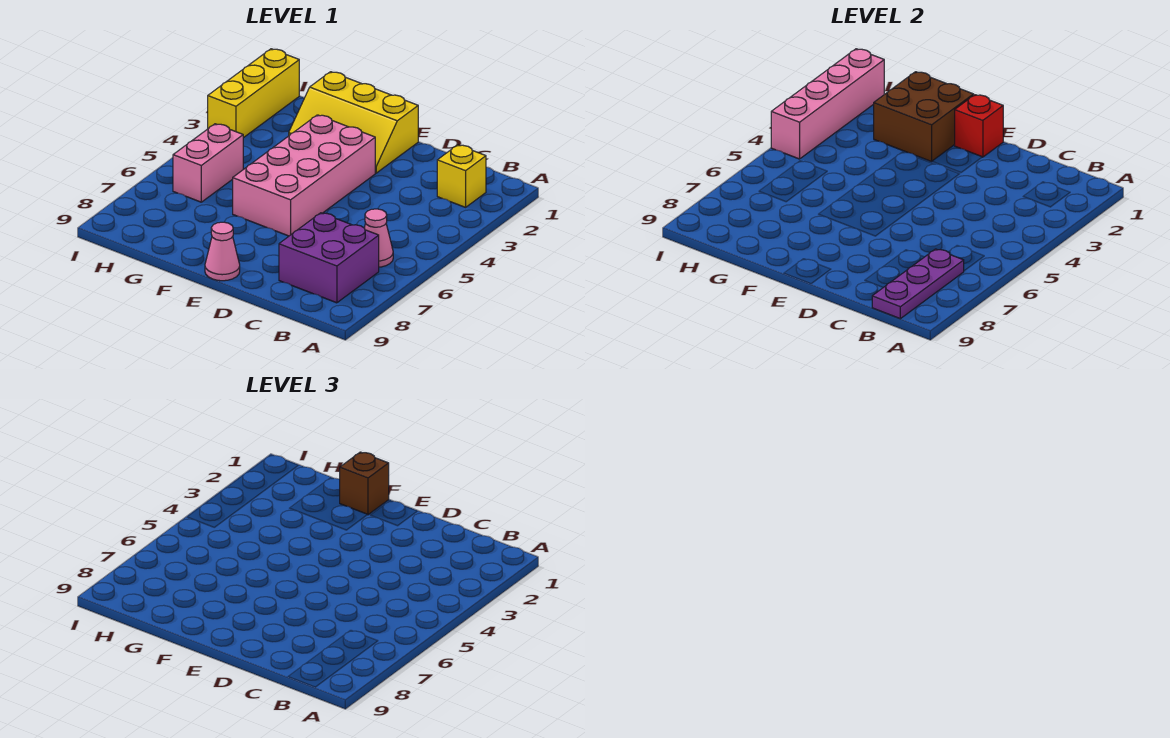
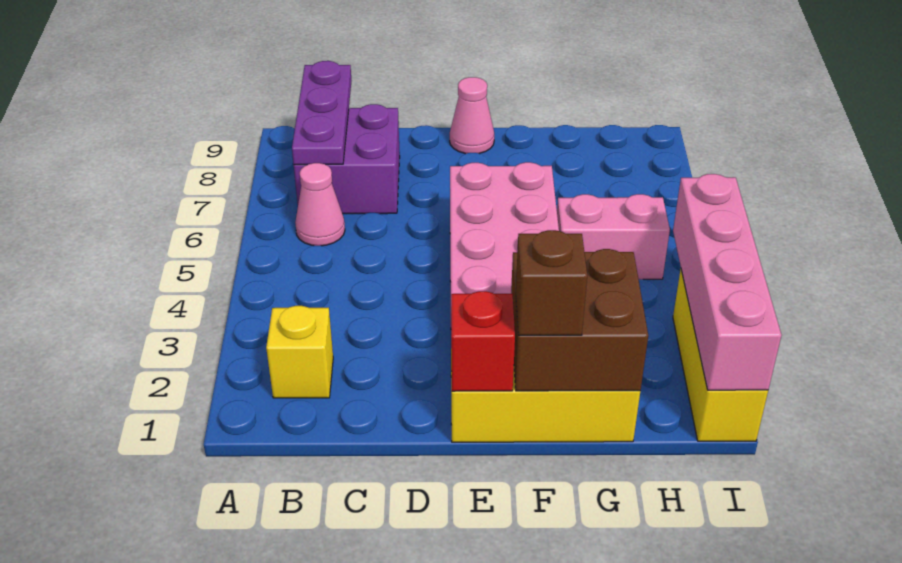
pink brick H5:H6 level 1 -> pink brick G5:H5 level 1

